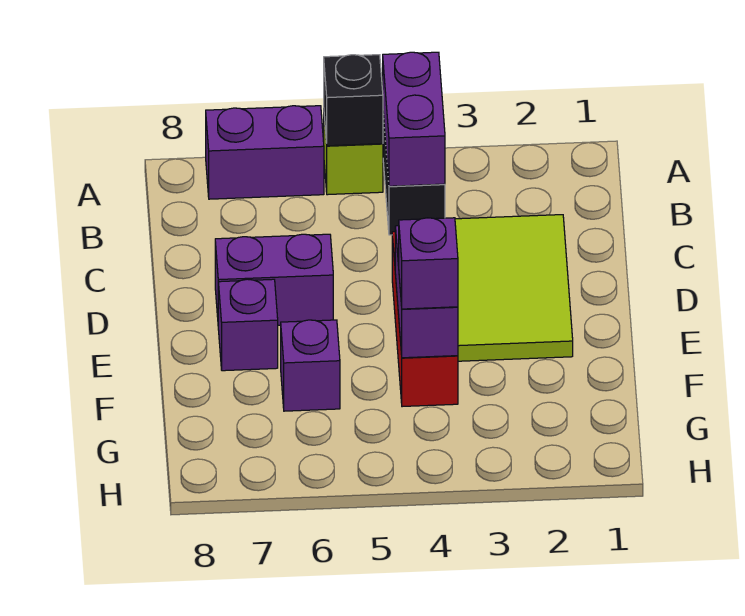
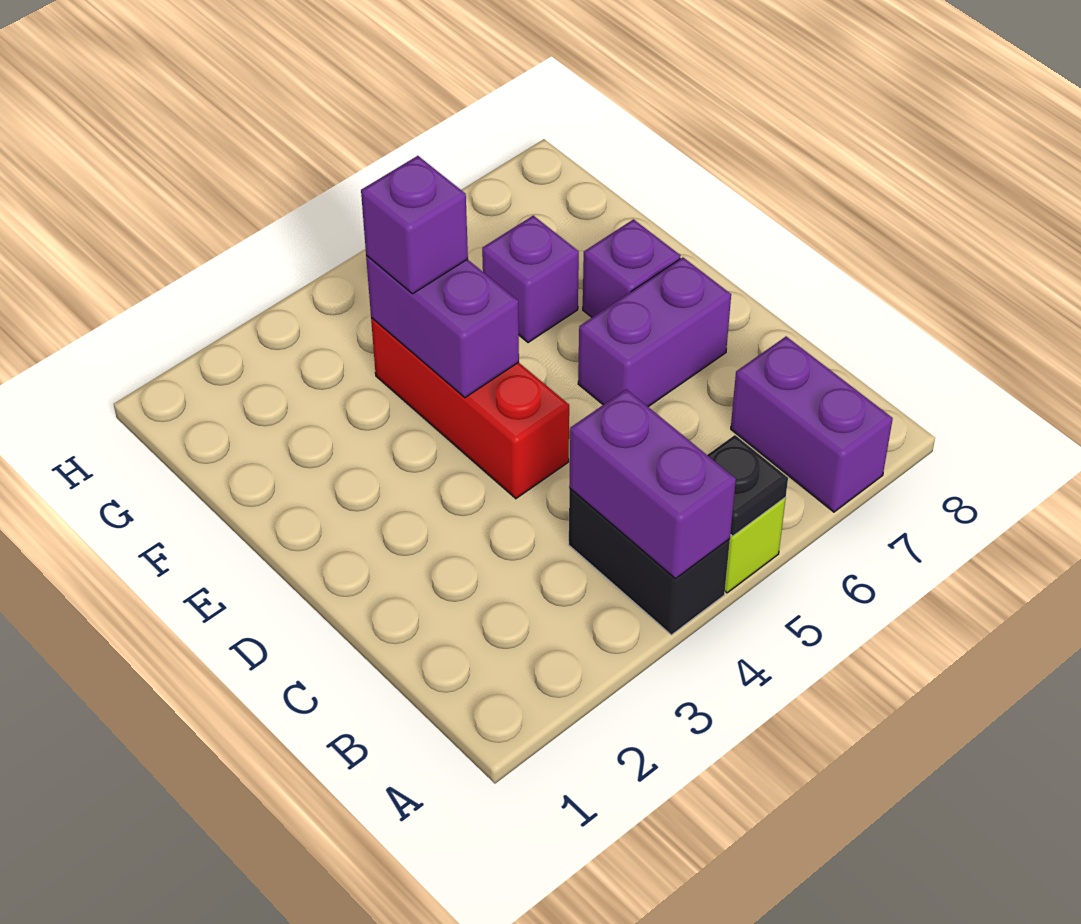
black brick A5 level 2 -> black plate A5 level 2
purple brick A6:A7 level 1 -> purple brick A7:B7 level 1
lime tile C2:E3 level 1 -> none

